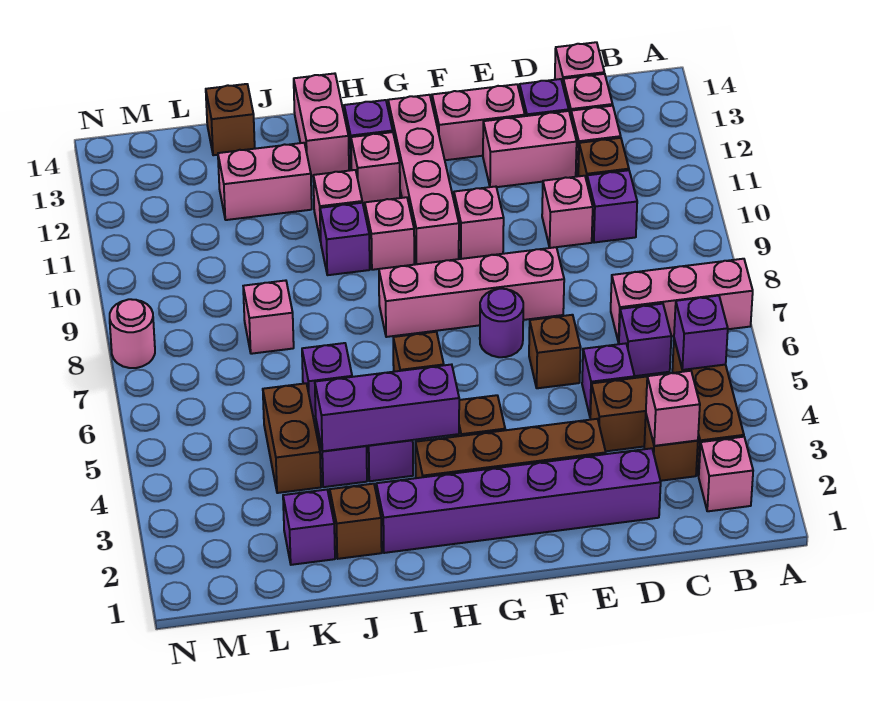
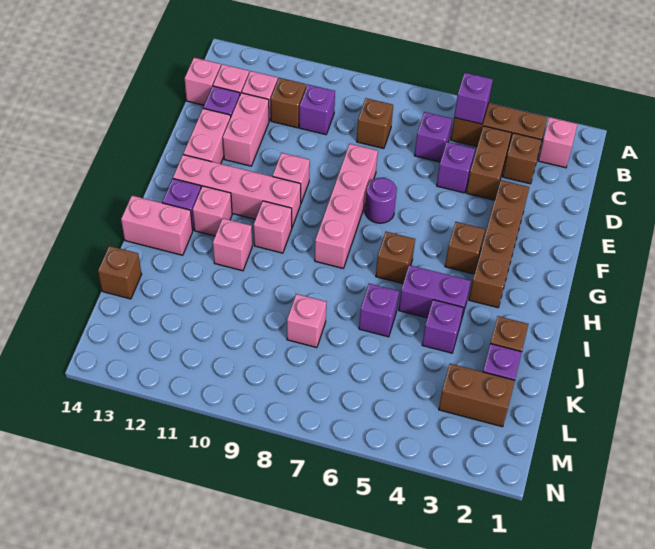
pink brick A7:C7 level 1 -> none
pink brick C3 level 2 -> none
purple brick D2:I2 level 1 -> none
pink brick D10 level 1 -> none
brown brick E6 level 1 -> brown brick C8 level 1
purple brick H4:J4 level 2 -> none
purple brick I10 level 1 -> none
pink brick J12:K12 level 1 -> none
brown brick K4:K5 level 1 -> brown brick L2:L3 level 1
pink round brick N8 level 1 -> none

